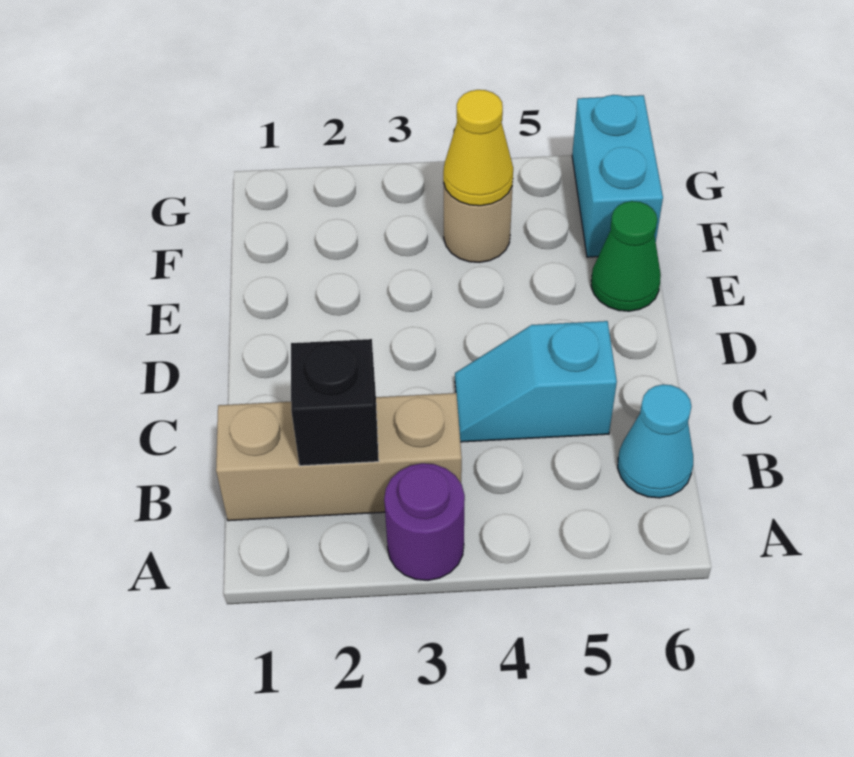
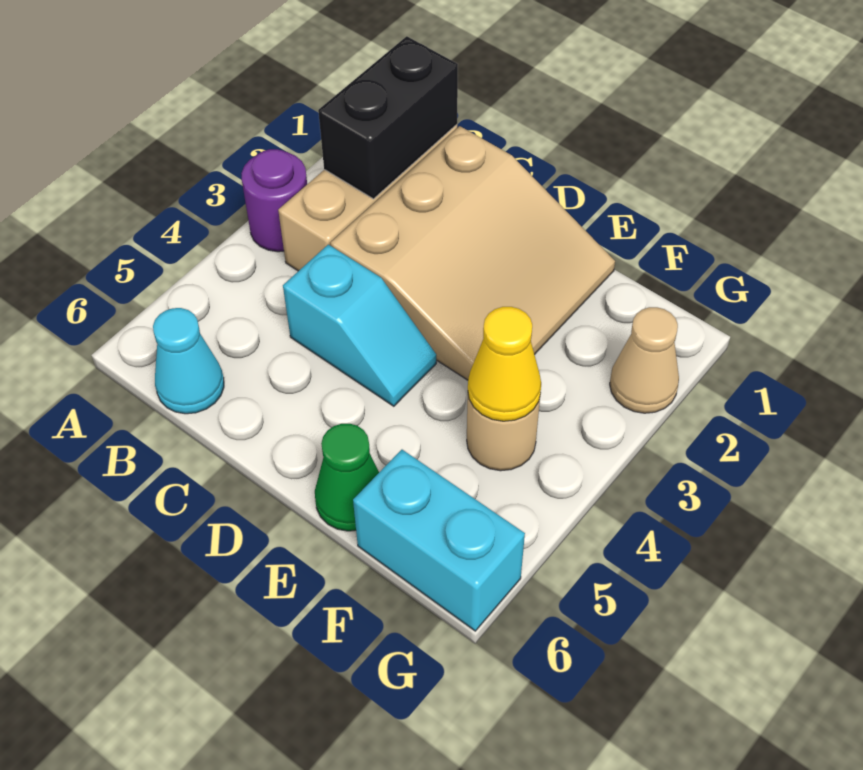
black brick B2 level 2 -> black brick B1:B2 level 2
none -> tan slope C1:E3 level 1 top C
cyan slope C4:C5 level 1 top 5 -> cyan slope C4:D4 level 1 top C
none -> tan cone G2 level 1

